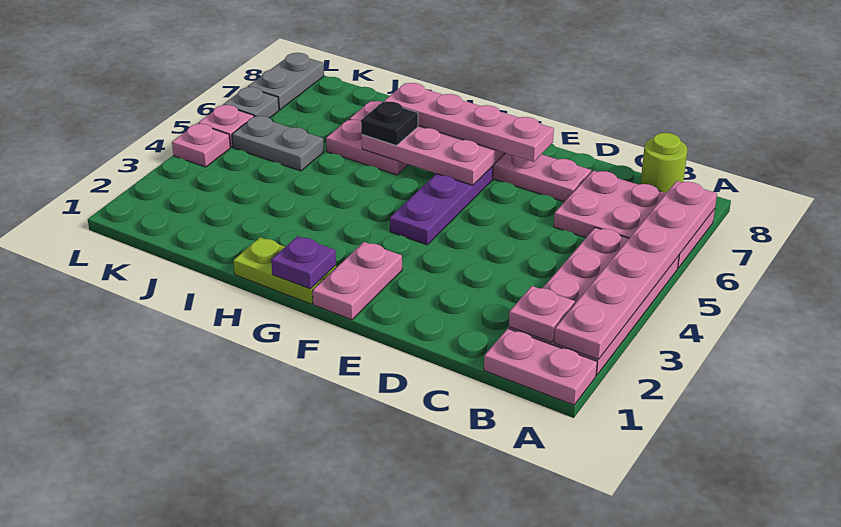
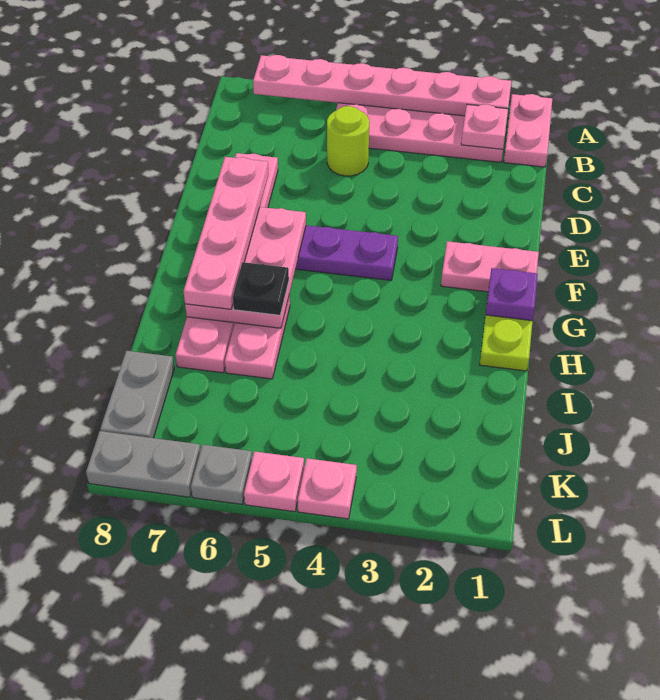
pink plate A6:C7 level 1 -> none
lime round brick B8 level 1 -> lime round brick C5 level 1
grey plate J5:K5 level 1 -> grey plate J8:K8 level 1

